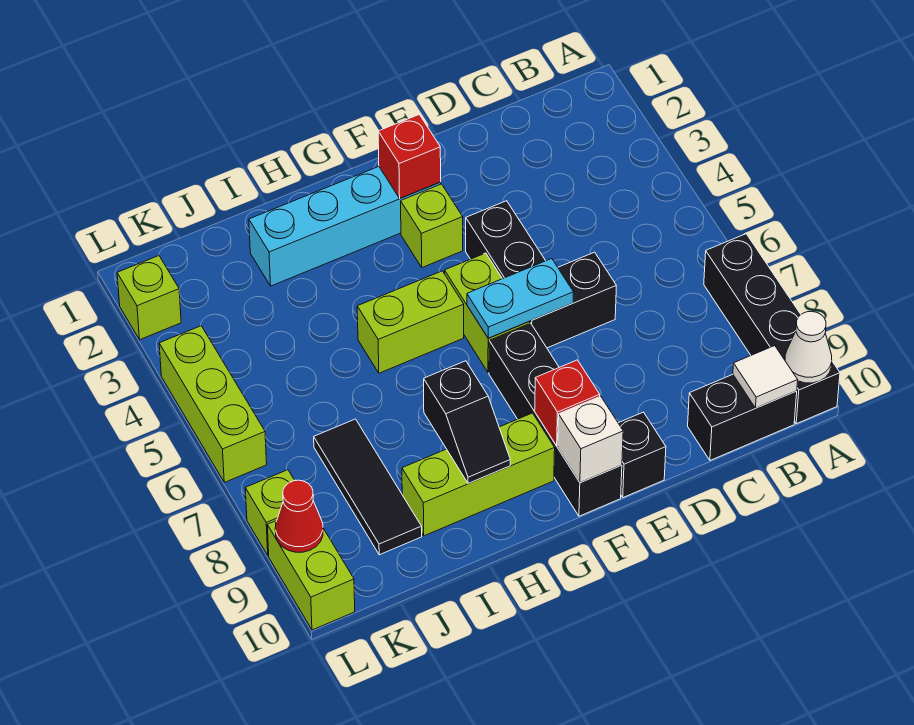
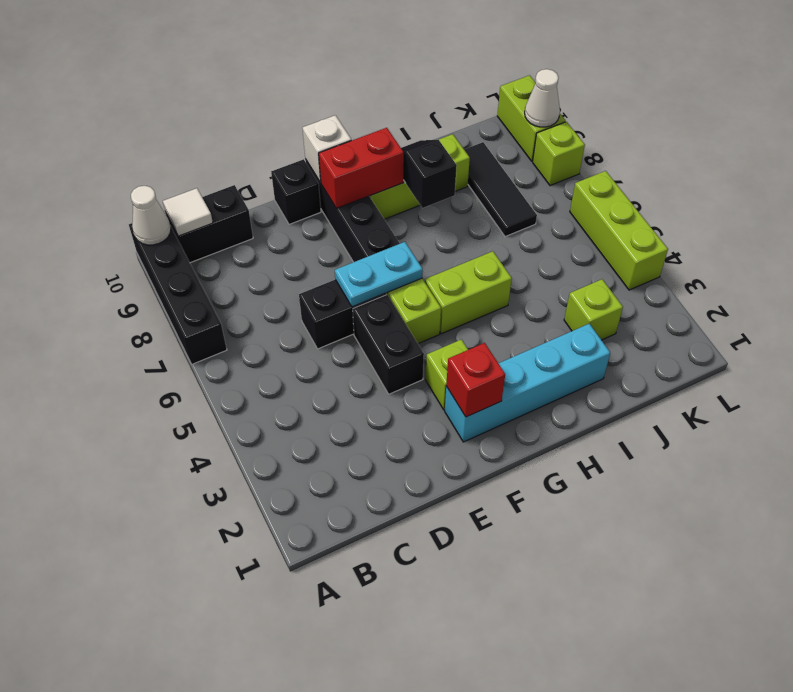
red brick F9 level 2 -> red brick F9:G9 level 2
lime brick L2 level 1 -> lime brick J3 level 1
red cone L9 level 2 -> white cone L9 level 2

